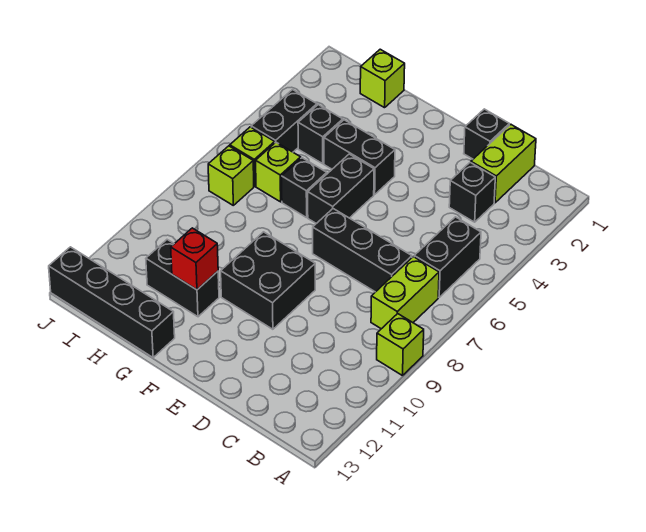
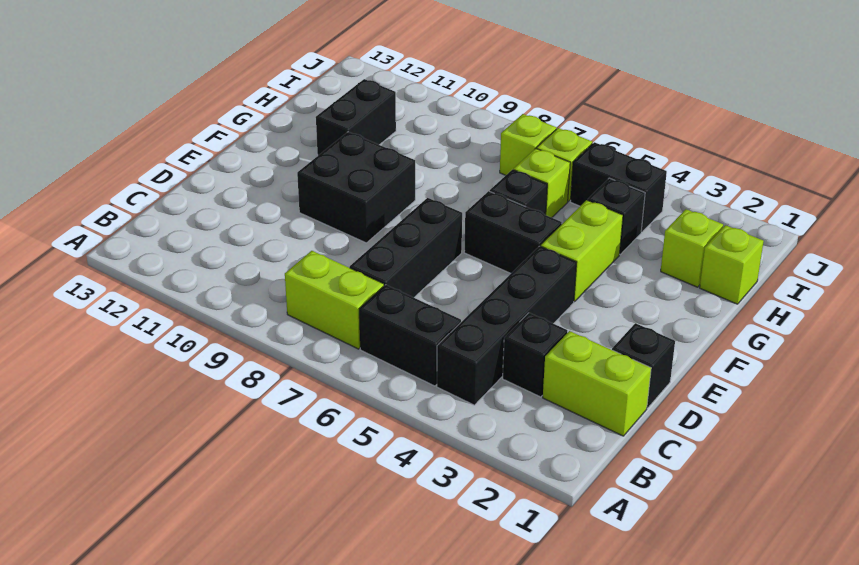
lime brick A9 level 1 -> lime brick H2 level 1
black brick F4:G4 level 1 -> lime brick F4:G4 level 1
red brick G11 level 2 -> none
black brick G13:J13 level 1 -> black brick B4:E4 level 1

